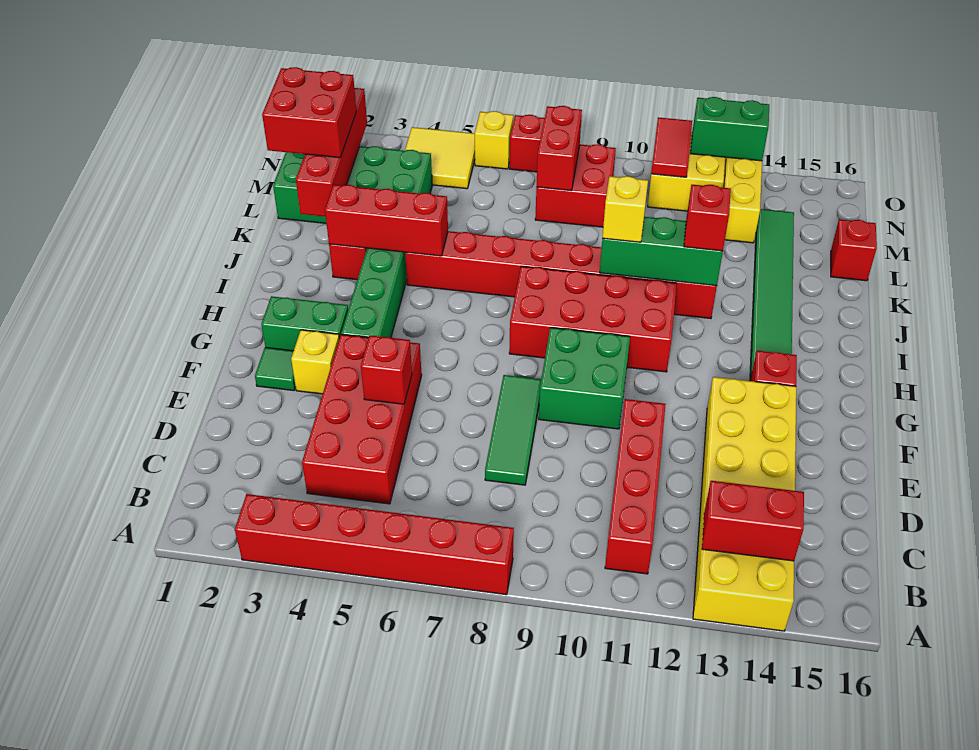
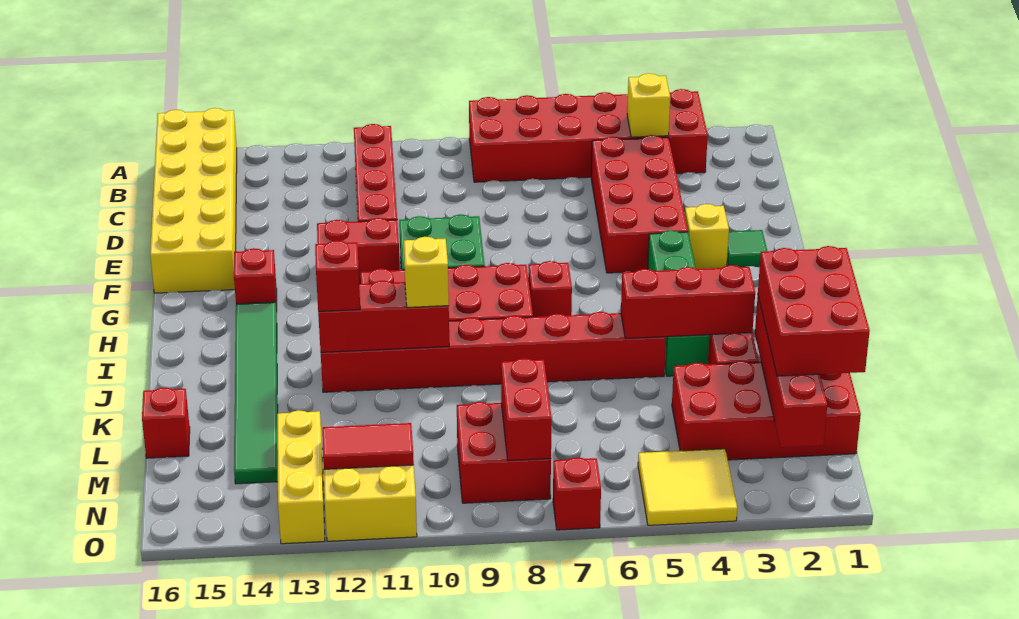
red brick A3:A8 level 1 -> red brick A3:B8 level 1
yellow brick A13:F14 level 1 -> yellow brick A15:F16 level 1
red brick B13:B14 level 2 -> red brick F11:F12 level 1
green tile D8:F8 level 1 -> none
red brick E5 level 2 -> red brick H7 level 1
green brick G2:G3 level 1 -> none
green brick J10:J12 level 2 -> red brick J10:J12 level 2
green brick L1:M4 level 1 -> red brick L1:M4 level 1
red brick L1:M2 level 3 -> red brick K1:M2 level 3
red tile N11:O11 level 2 -> red tile N11:N12 level 2
yellow brick O6 level 1 -> yellow brick B4 level 2
green brick O12:O13 level 2 -> none

